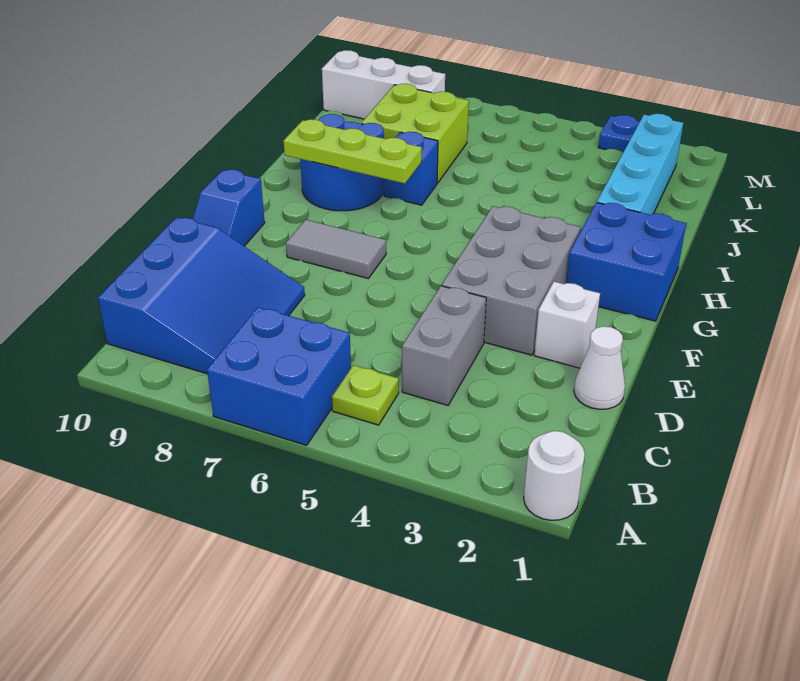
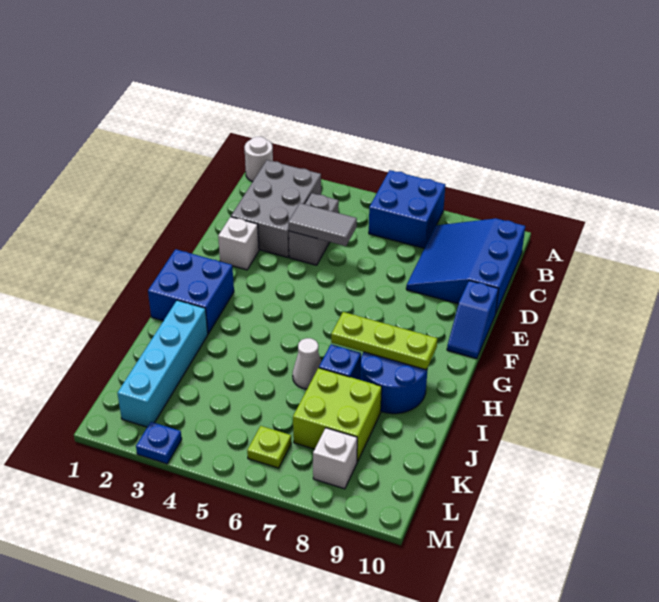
lime plate B5 level 1 -> lime plate L6 level 1
white cone D1 level 1 -> white cone I6 level 1
grey brick E3:G4 level 1 -> grey brick B2:D3 level 1
blue slope E10:F10 level 1 top F -> blue slope E10:F10 level 1 top E
grey tile F7:F8 level 1 -> grey tile D4:D5 level 2
white brick L8:L10 level 1 -> white brick L8 level 1

